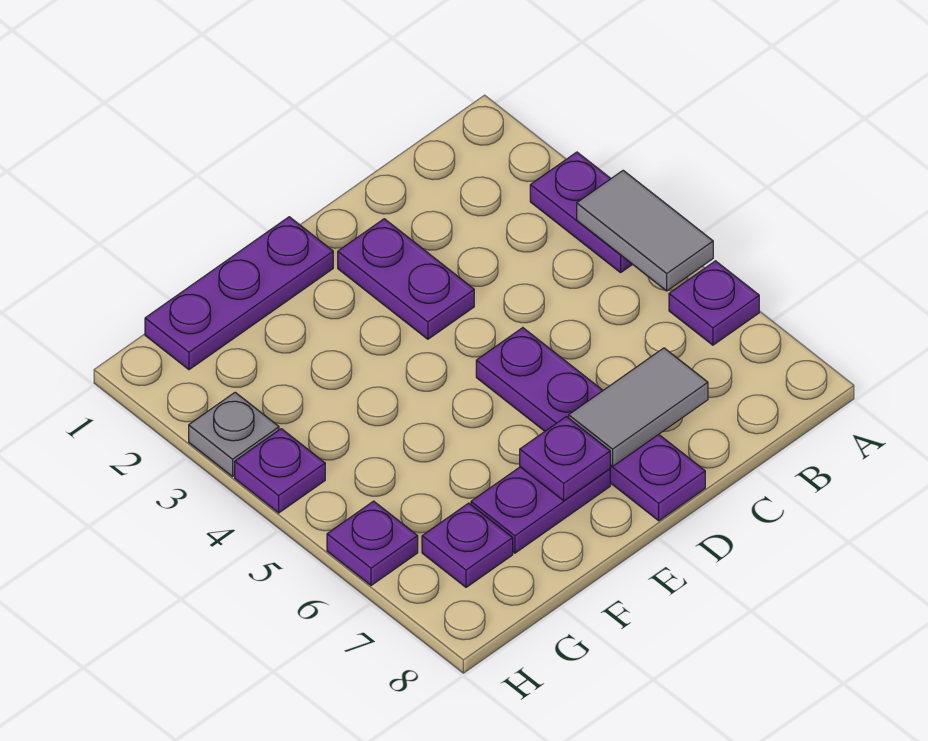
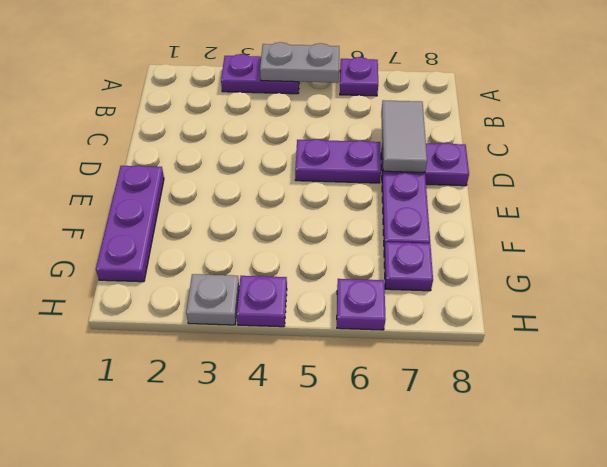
grey tile A4:A5 level 2 -> grey plate A4:A5 level 2
purple plate D2:D3 level 1 -> none
purple plate E7 level 2 -> none

